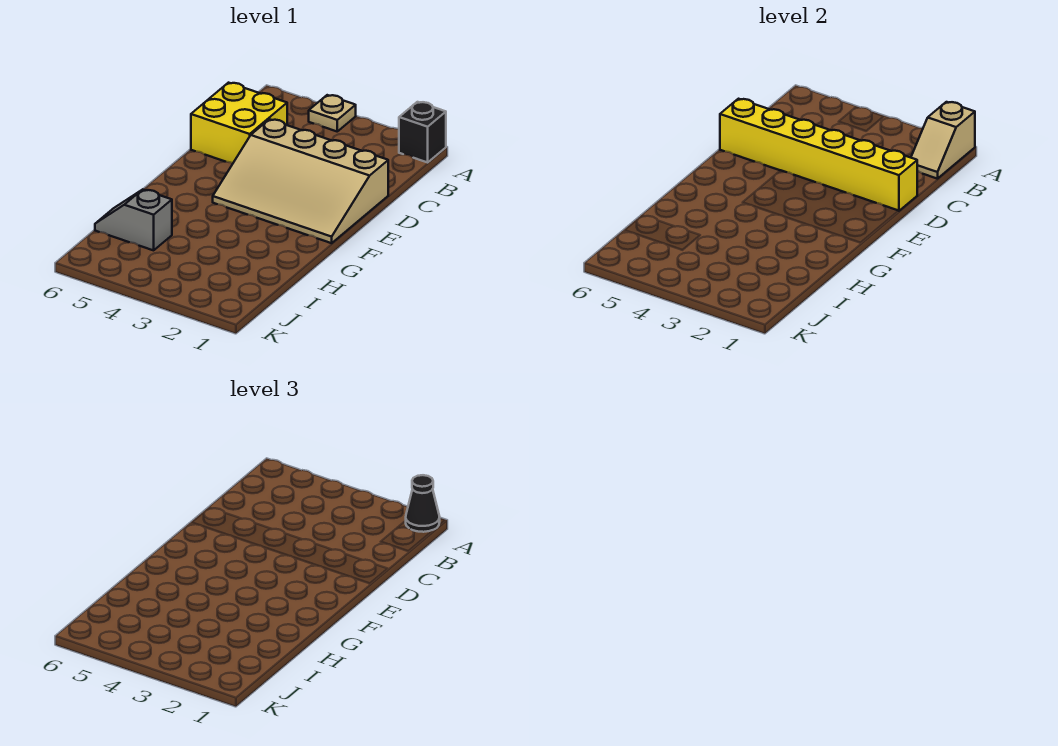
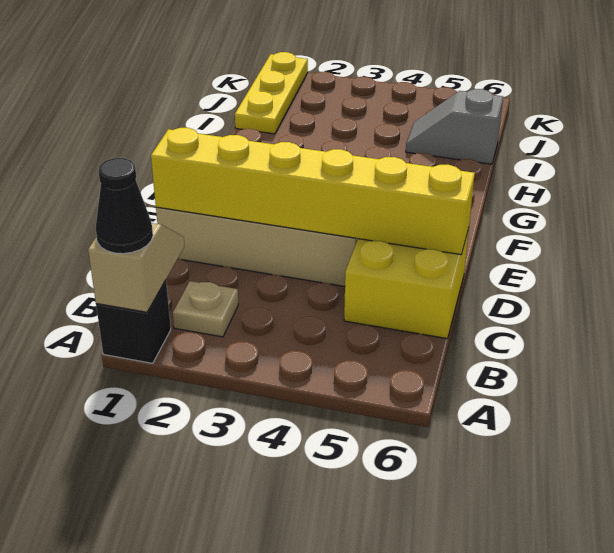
tan plate A4 level 1 -> tan plate B2 level 1
none -> yellow plate I1:K1 level 1
grey slope I5:I6 level 1 top 5 -> grey slope I5:I6 level 1 top 6

